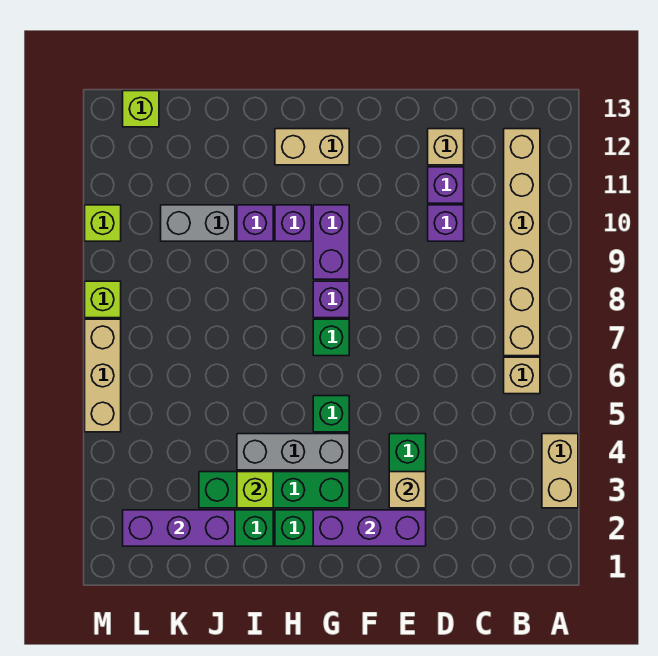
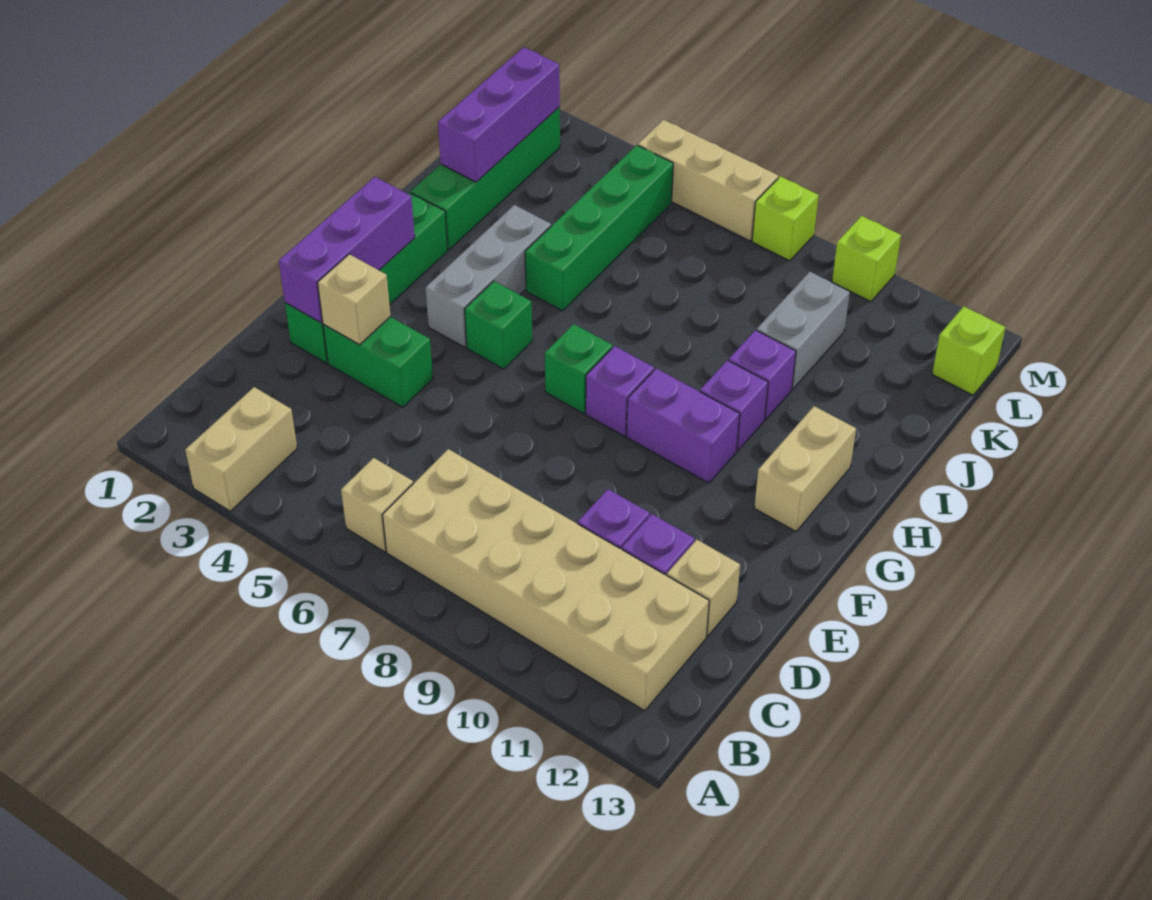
tan brick A3:A4 level 1 -> tan brick A3:B3 level 1
tan brick B7:B12 level 1 -> tan brick B7:C12 level 1
green brick G3:J3 level 1 -> green brick I5:L5 level 1
lime brick I3 level 2 -> none

